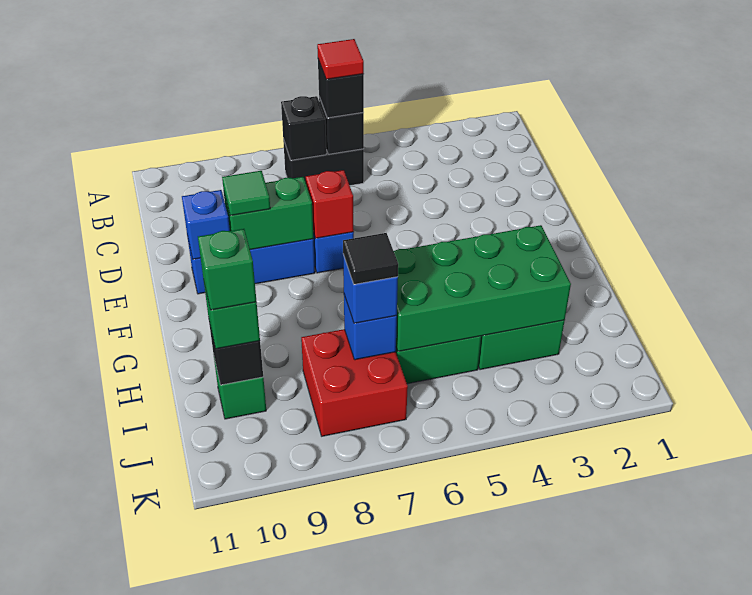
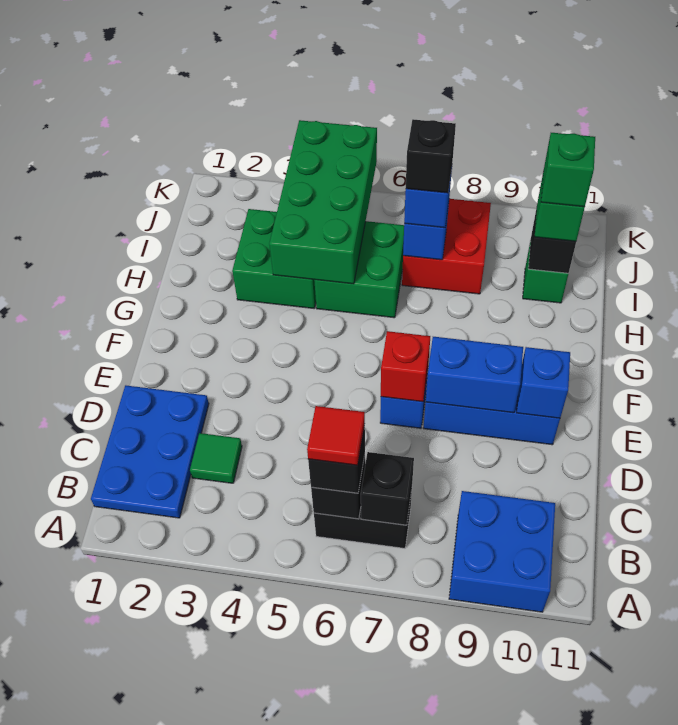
none -> blue brick A9:B10 level 1
none -> blue plate B1:D2 level 1
green brick E8:E9 level 2 -> blue brick E8:E9 level 2
green tile E9 level 3 -> green tile C3 level 1
green brick H3:I6 level 2 -> green brick H4:K5 level 2
black tile I7 level 4 -> black brick I7 level 4

